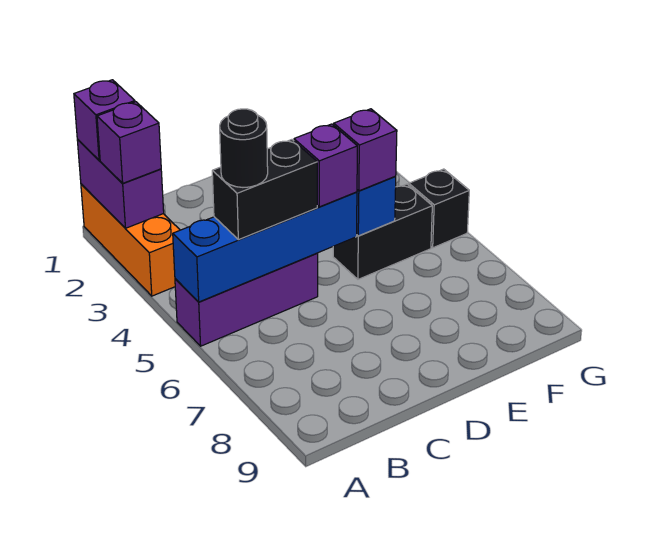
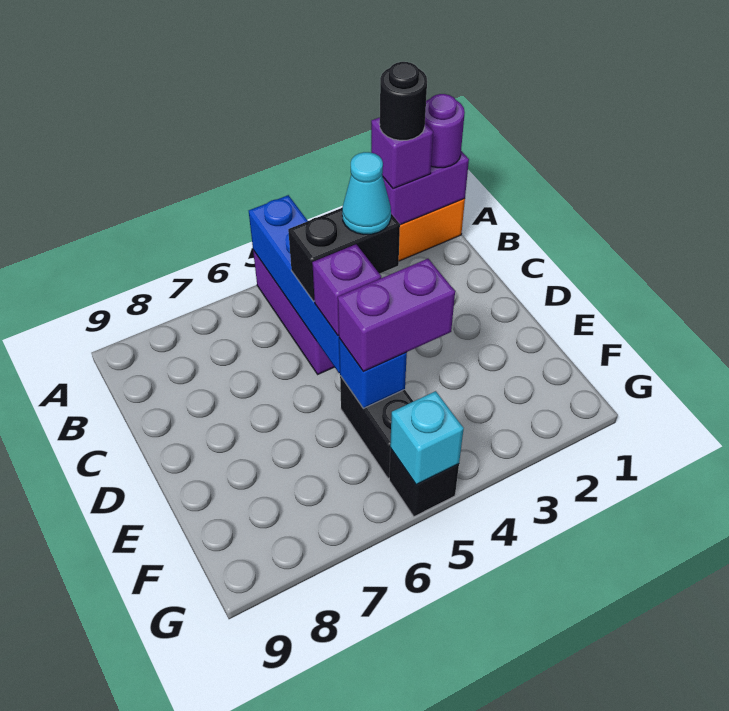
purple brick A1 level 3 -> purple round brick A1 level 3
black brick B5:C5 level 3 -> black brick C4:C5 level 3
black round brick B5 level 4 -> black round brick A2 level 4
none -> cyan cone C4 level 4
purple brick E5 level 3 -> purple brick E4:E5 level 3
none -> cyan brick G5 level 2

